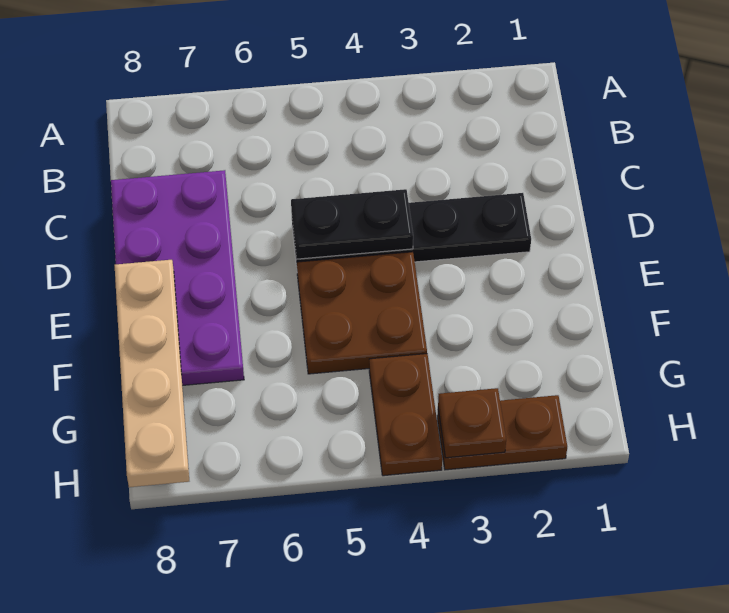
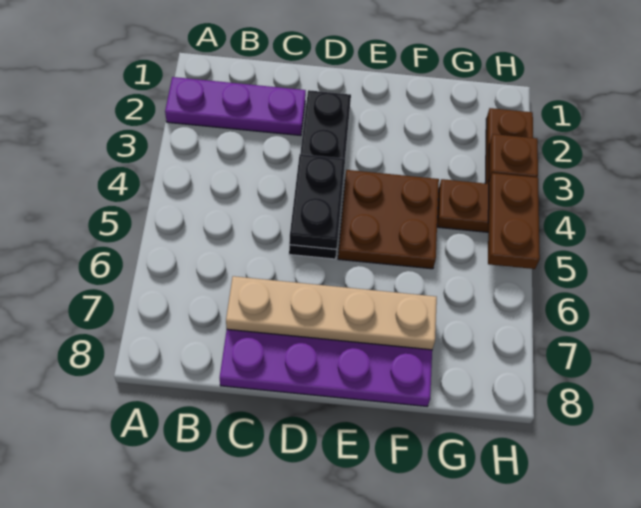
none -> purple plate A2:C2 level 1
tan plate E8:H8 level 2 -> tan plate C7:F7 level 2
none -> brown plate H4:H5 level 2

